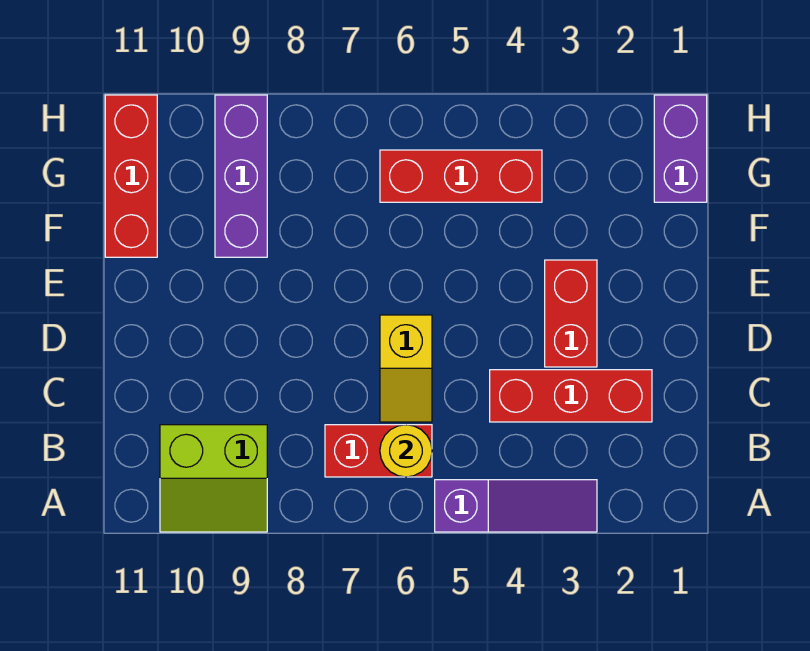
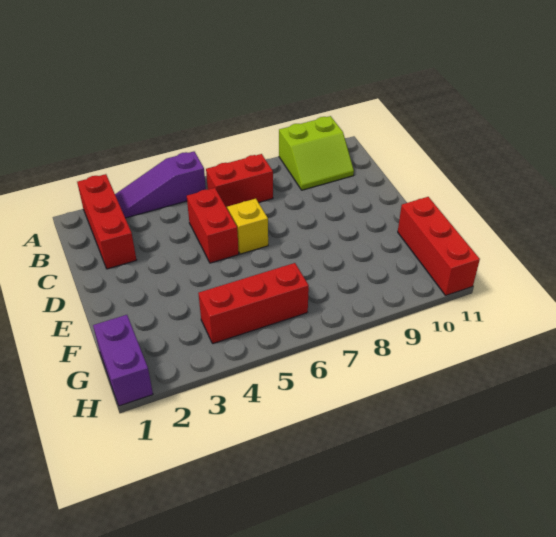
lime slope A9:B10 level 1 top B -> lime slope A9:B10 level 1 top A
yellow round brick B6 level 2 -> none
red brick C2:C4 level 1 -> red brick A2:C2 level 1
red brick D3:E3 level 1 -> red brick C5:D5 level 1
purple brick F9:H9 level 1 -> none

